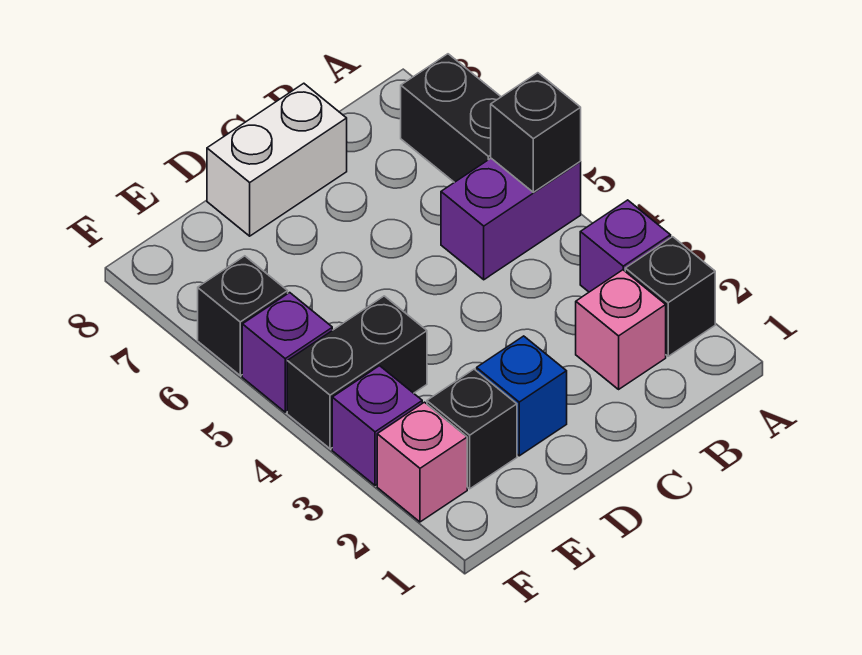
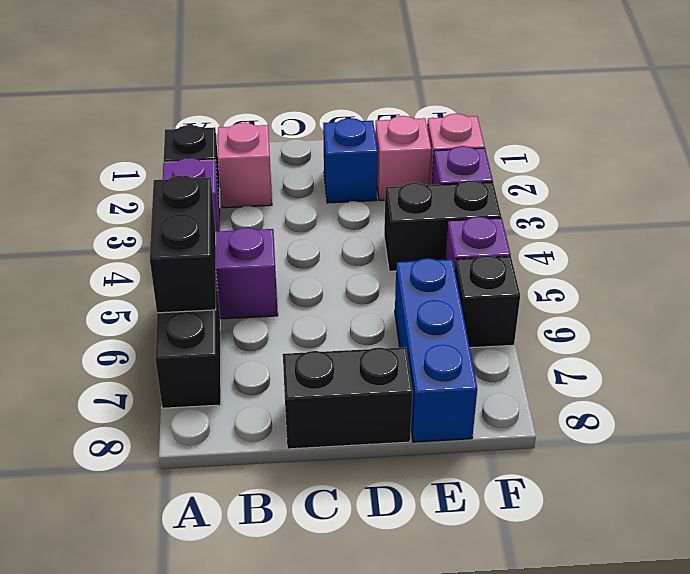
black brick A5 level 2 -> black brick A5:A6 level 2
white brick C8:D8 level 1 -> black brick C8:D8 level 1
black brick E2 level 1 -> pink brick E2 level 1
none -> blue brick E6:E8 level 1

